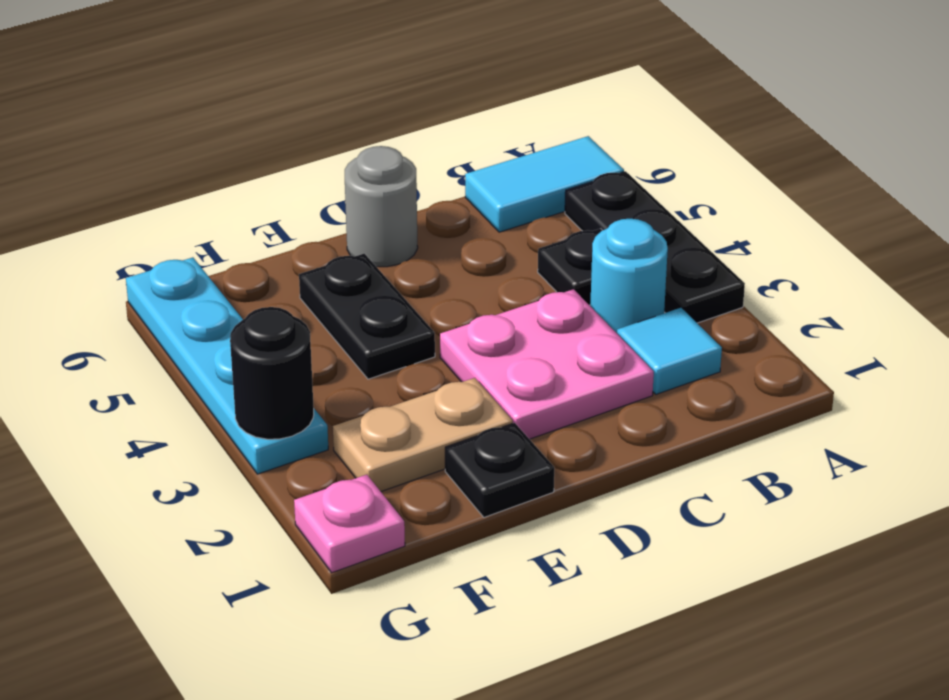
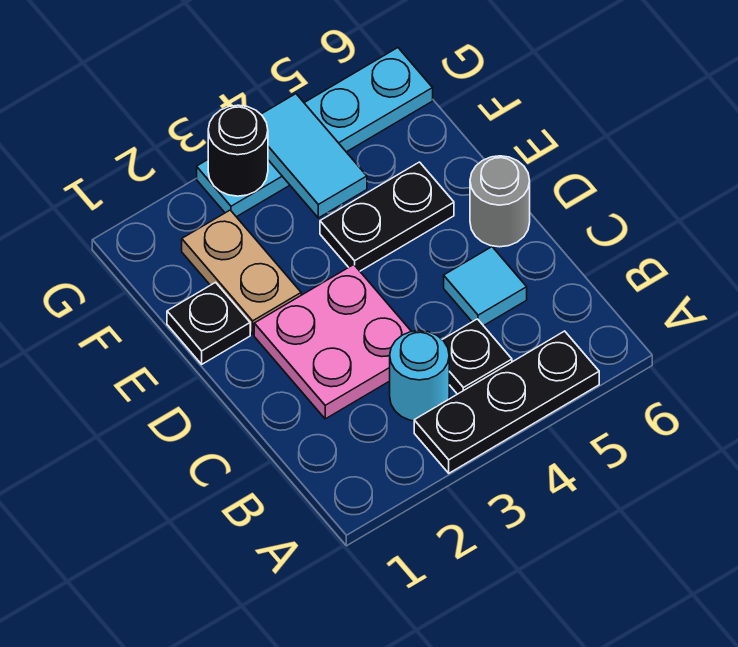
cyan tile A6:B6 level 1 -> cyan tile F4:G4 level 2
cyan tile B2 level 1 -> cyan tile C5 level 1
pink plate G1 level 1 -> none

